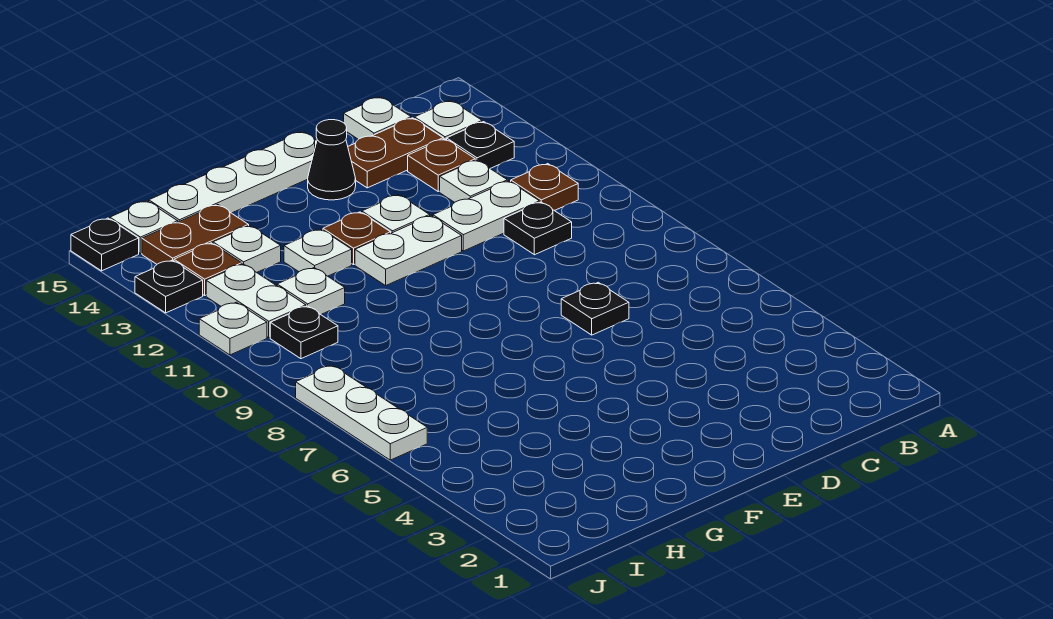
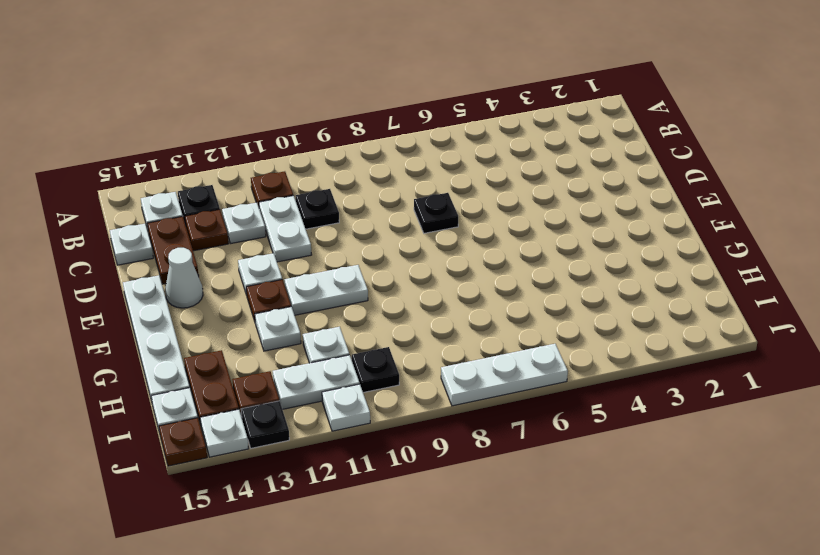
white plate E11:F11 level 1 -> white plate F10:F11 level 1
black cone E14 level 1 -> white cone E14 level 1
white plate H13 level 1 -> white plate J14 level 1
black plate J15 level 1 -> brown plate J15 level 1

